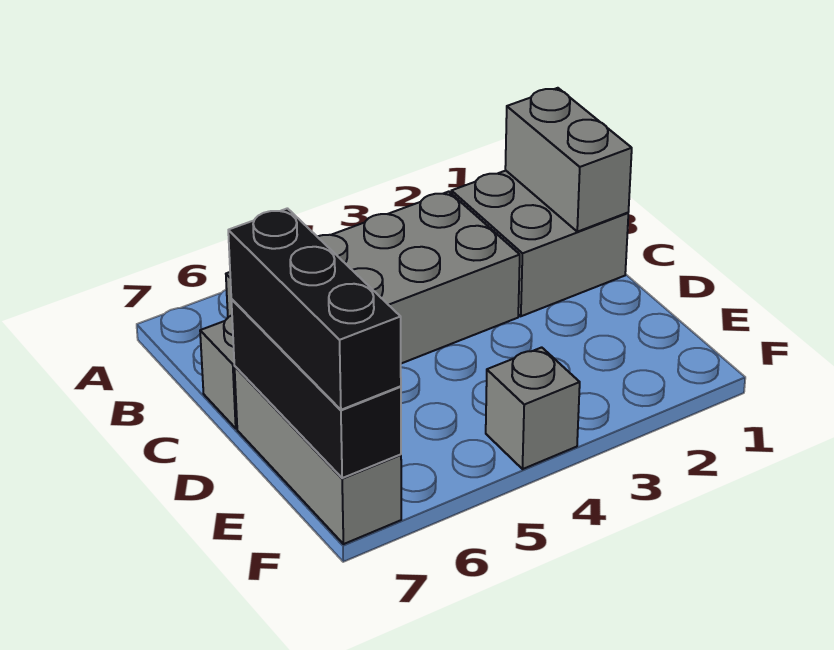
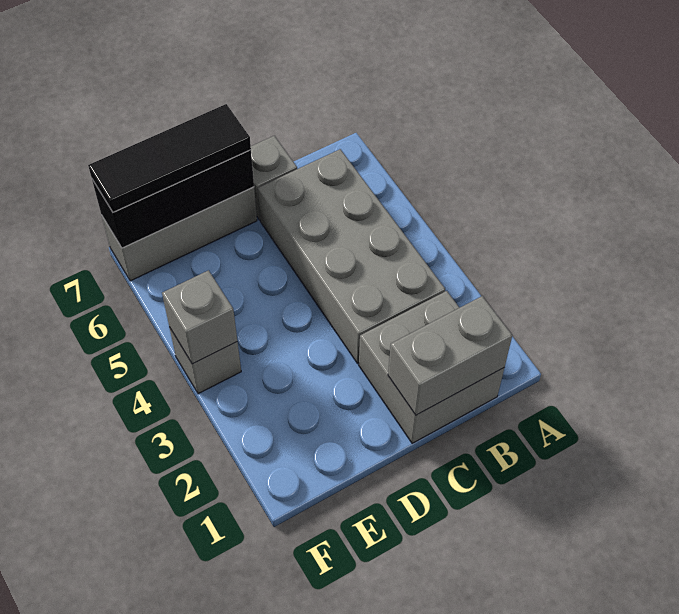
black brick D7:F7 level 3 -> black tile D7:F7 level 3
none -> grey brick F4 level 2

